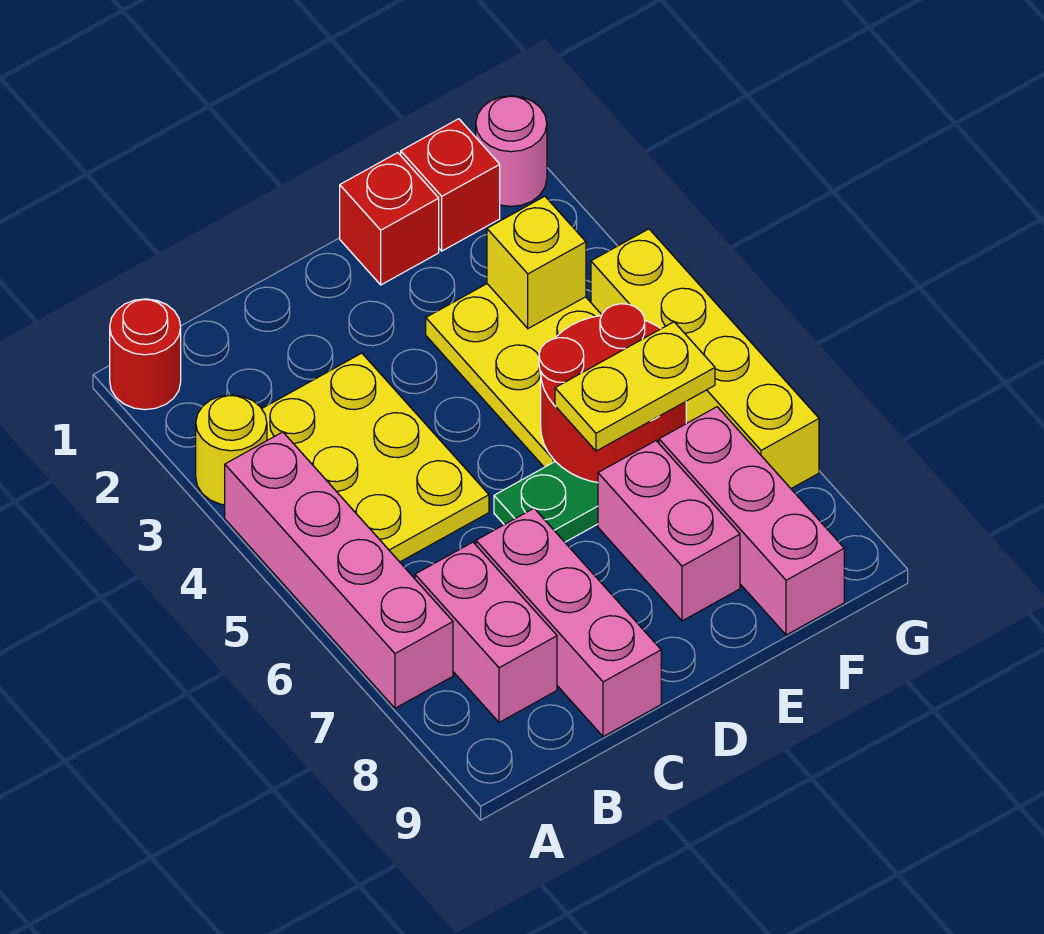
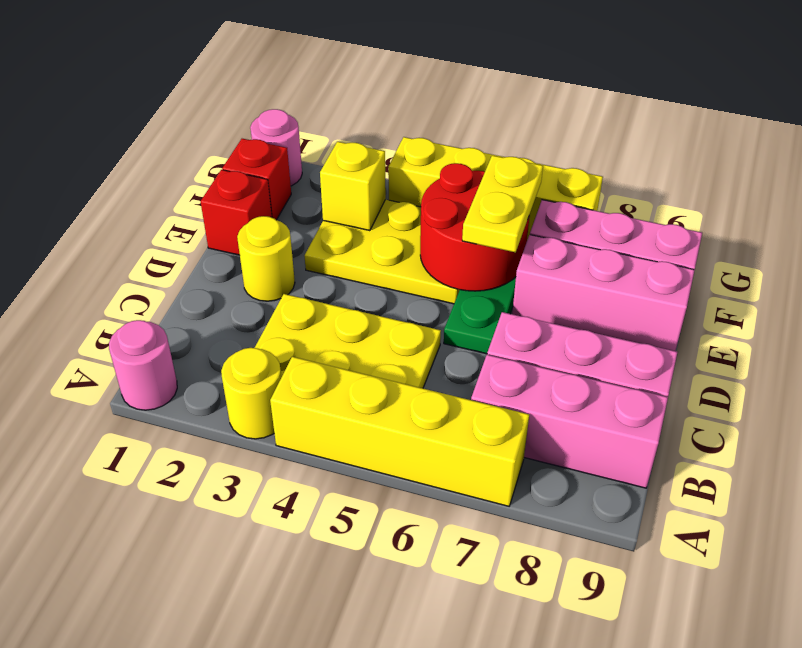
red round brick A1 level 1 -> pink round brick A1 level 1
pink brick A4:A7 level 1 -> yellow brick A4:A7 level 1
pink brick B7:B8 level 1 -> pink brick B7:B9 level 1
none -> yellow round brick D2 level 1
pink brick E7:E8 level 1 -> pink brick E7:E9 level 1

